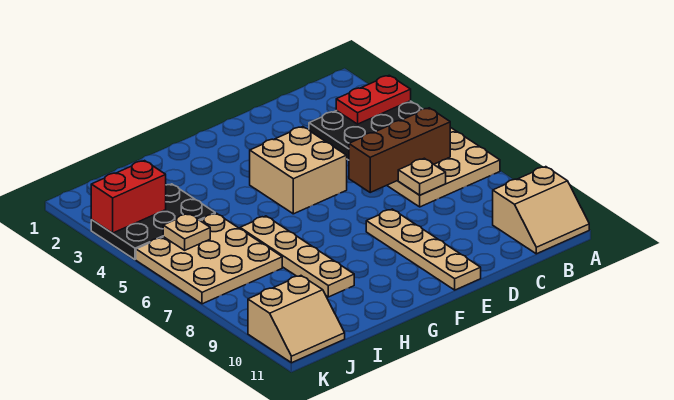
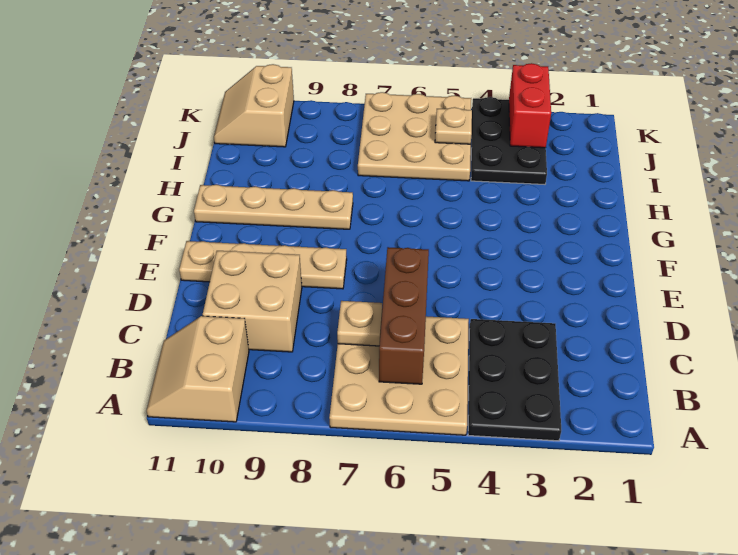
red plate A3:B3 level 2 -> none
tan brick E4:F5 level 1 -> tan brick C9:D10 level 1
tan plate H6:H9 level 1 -> tan plate G8:G11 level 1

